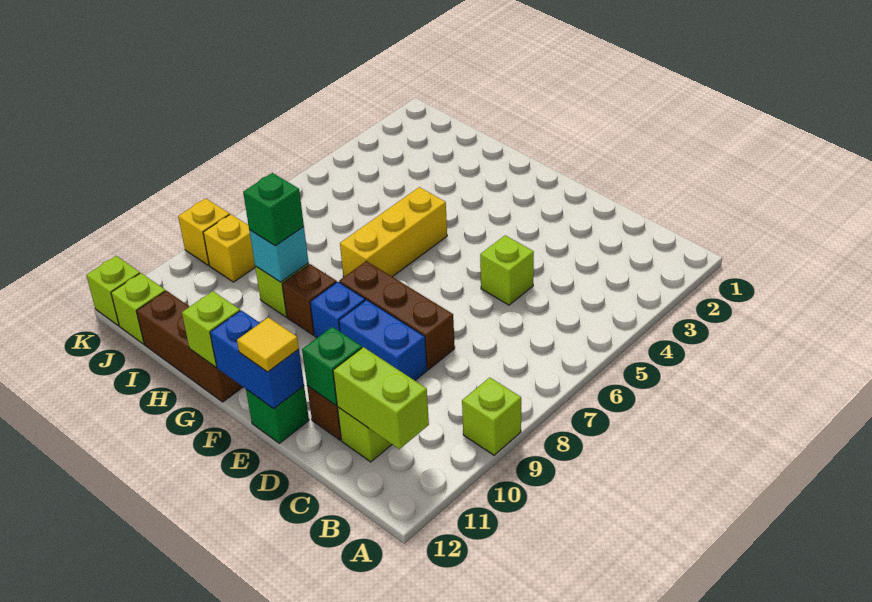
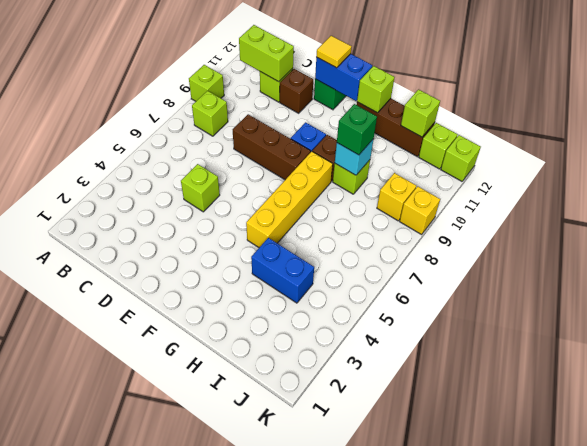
none -> lime brick B8 level 1
blue brick D9:E9 level 1 -> blue brick H4:I4 level 1
green brick D11 level 2 -> none
yellow brick G5:G7 level 1 -> yellow brick G5:G8 level 1
none -> lime brick I12 level 2

